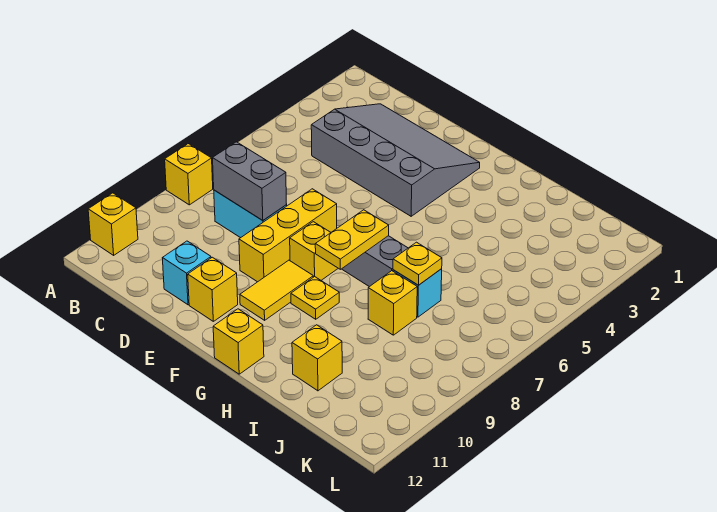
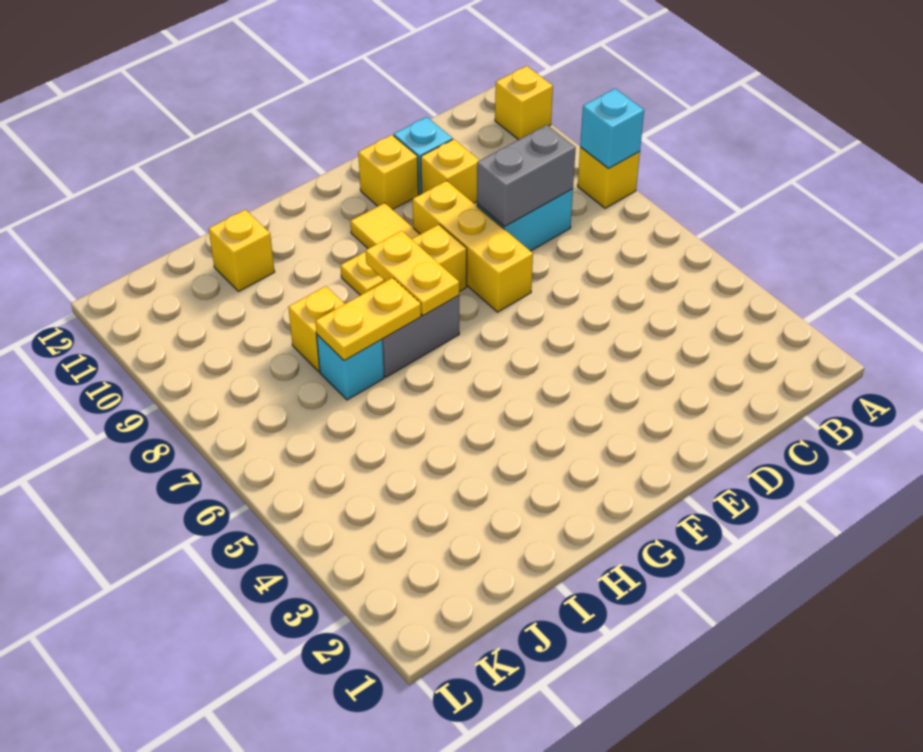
none -> cyan brick A8 level 2
grey slope C2:F4 level 1 top 4 -> none
yellow brick G12 level 1 -> yellow brick D10 level 1
yellow plate I7 level 2 -> yellow plate H7:I7 level 2

